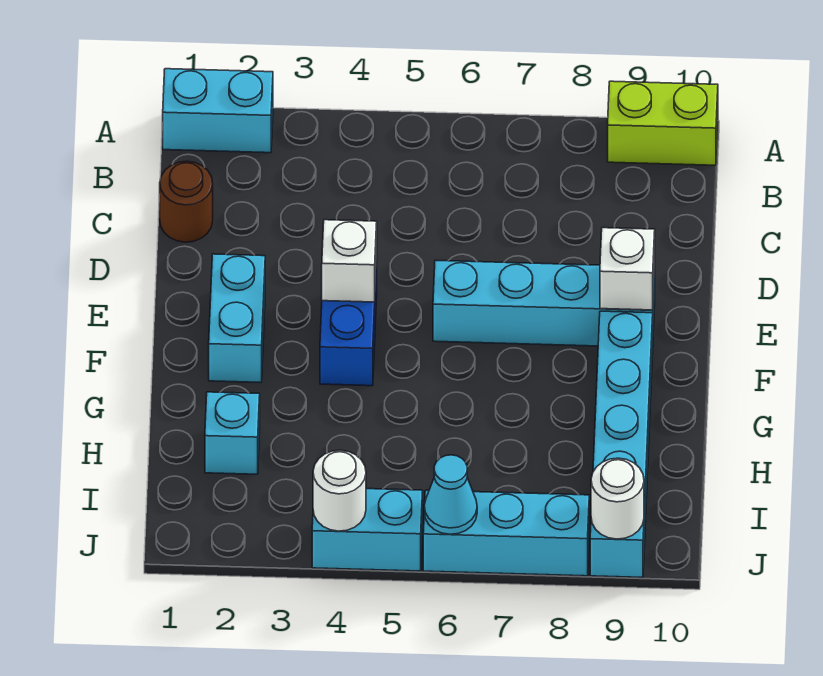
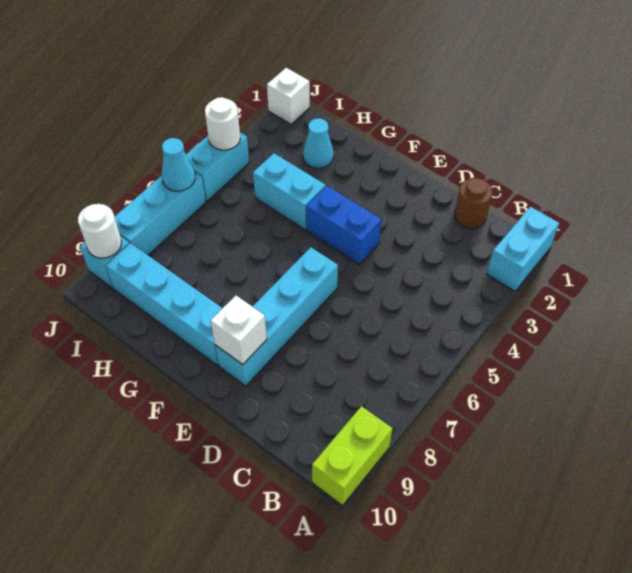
cyan brick E2:F2 level 1 -> cyan brick G4:H4 level 1
white brick E4 level 2 -> white brick J1 level 1
cyan brick H2 level 1 -> cyan cone H2 level 1

